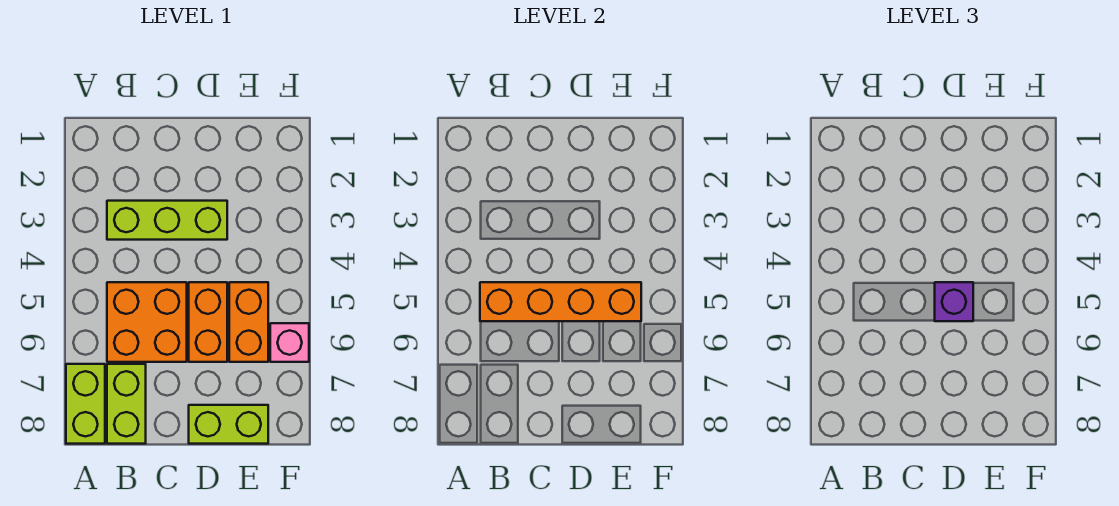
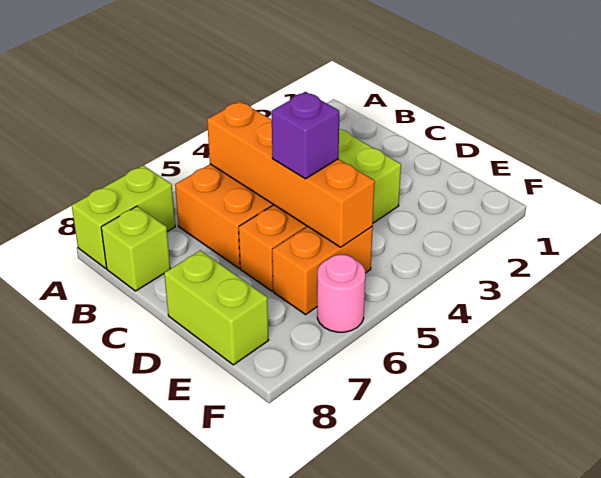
lime brick B7:B8 level 1 -> lime brick B8 level 1
pink brick F6 level 1 -> pink round brick F6 level 1

